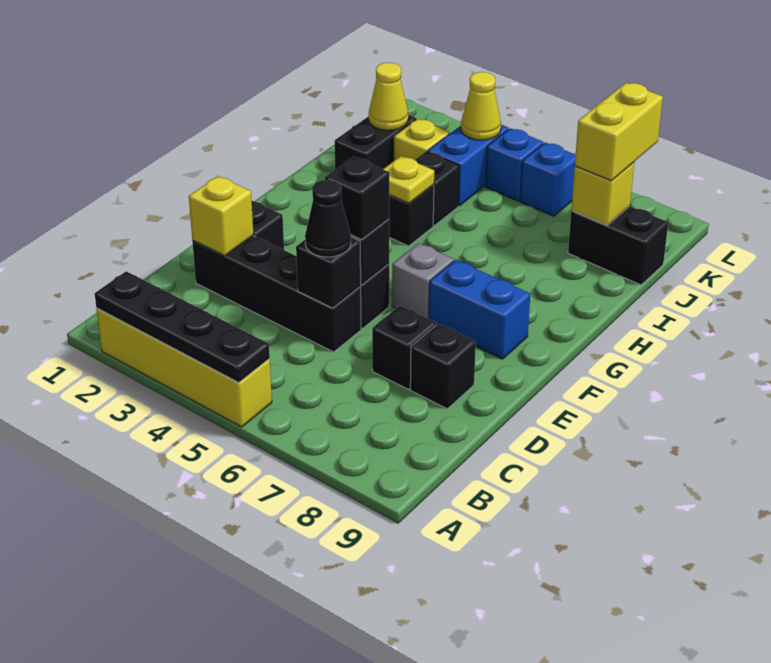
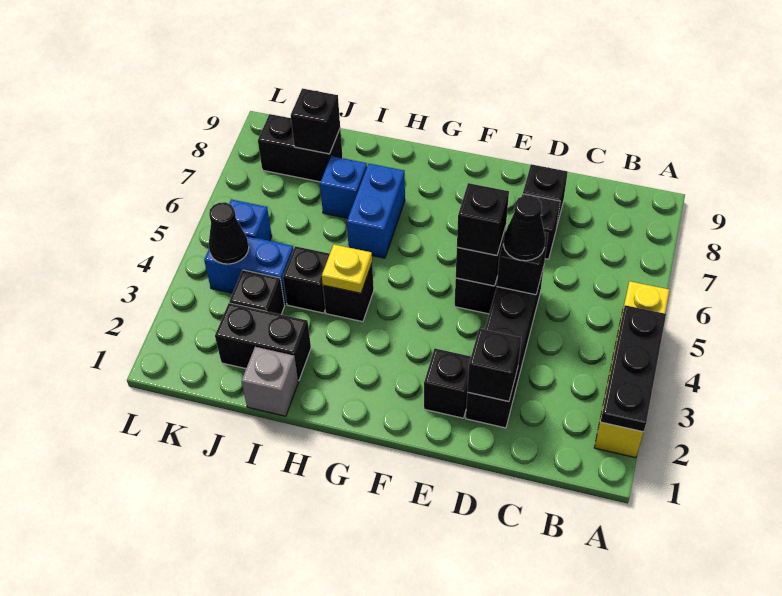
black plate A2:A5 level 2 -> black plate A2:A4 level 2
yellow brick D2 level 2 -> black brick D2 level 2
grey brick F6 level 1 -> grey brick I1 level 1
blue brick F7:F8 level 1 -> blue brick H6:H7 level 1
yellow cone J2 level 2 -> none
yellow brick J3 level 1 -> black brick J3 level 1
black brick J8:J9 level 1 -> black brick J8:K8 level 1
yellow brick J8 level 2 -> black brick J8 level 2
yellow brick J8:K8 level 3 -> none
yellow cone K4 level 2 -> black cone K4 level 2
blue brick K6 level 1 -> blue brick I7 level 1

